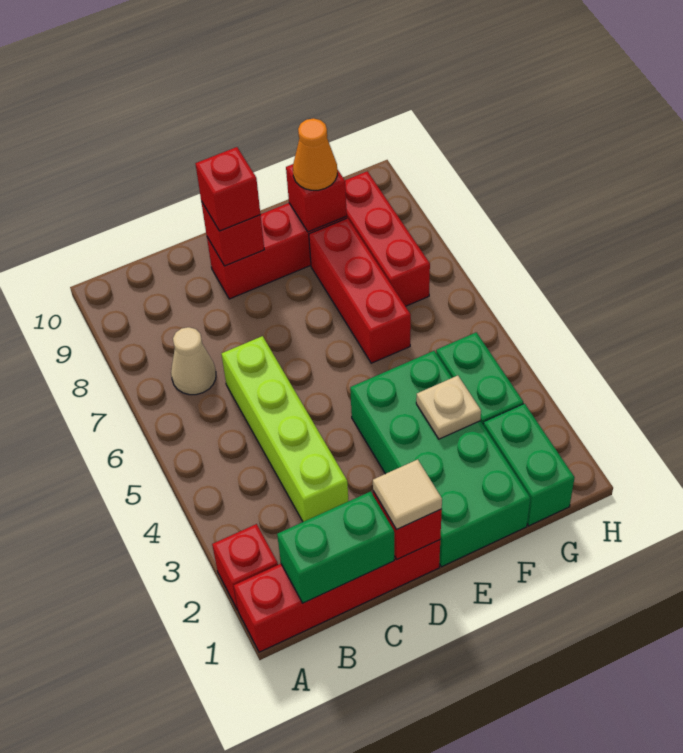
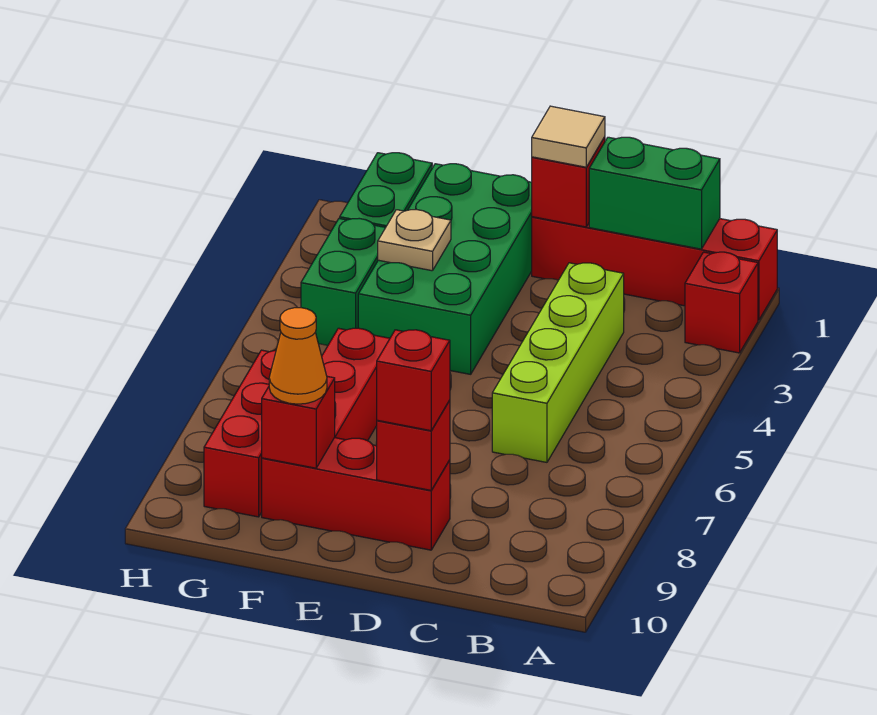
tan cone B7 level 1 -> none

